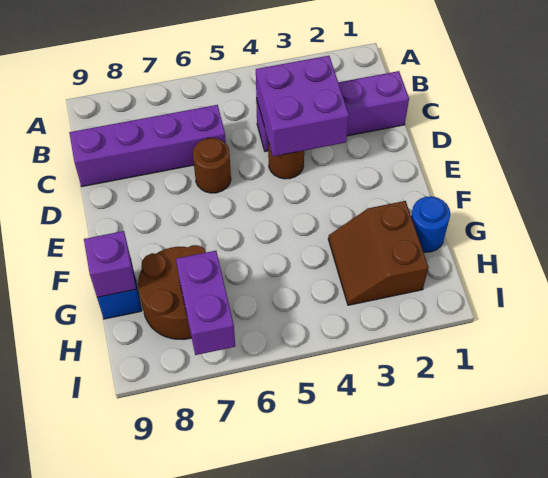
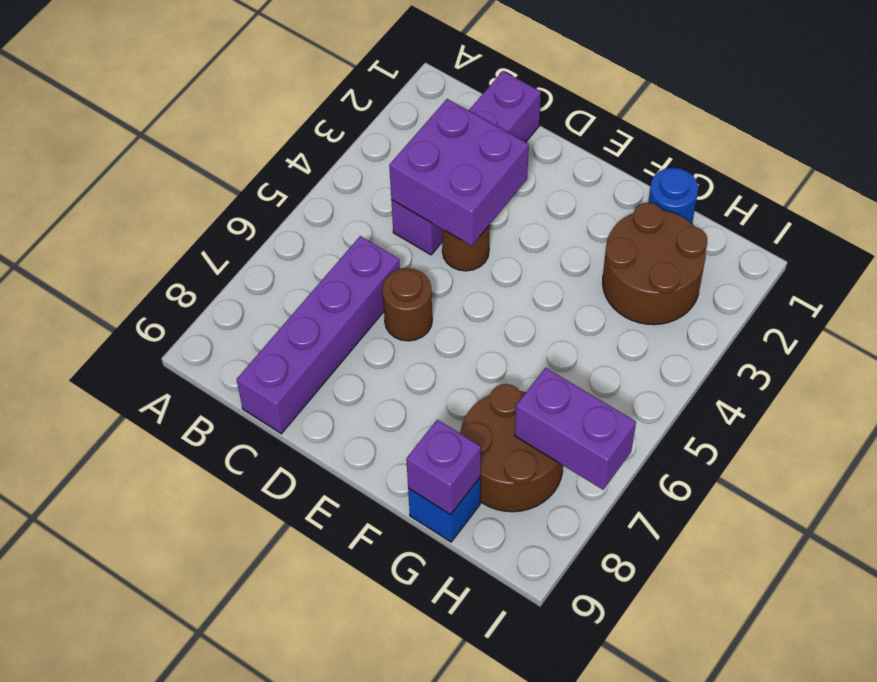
brown slope G2:H3 level 1 top 2 -> brown round brick G2:H3 level 1

